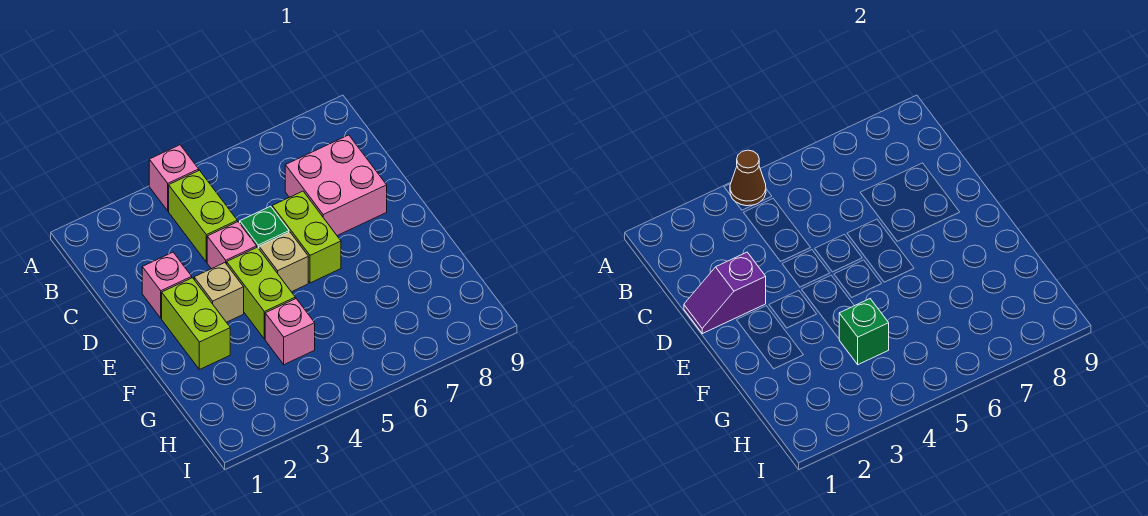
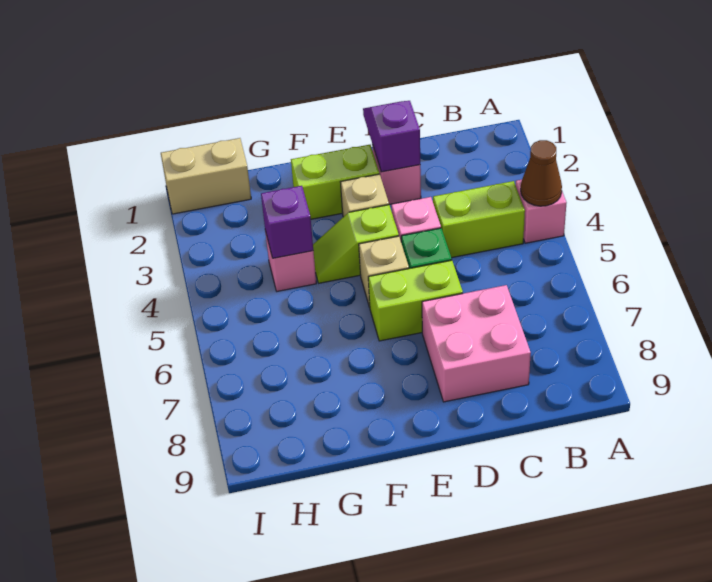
lime brick E4:F4 level 1 -> lime slope E4:F4 level 1 top E
green brick G4 level 2 -> purple brick G4 level 2
none -> tan brick H1:I1 level 1

